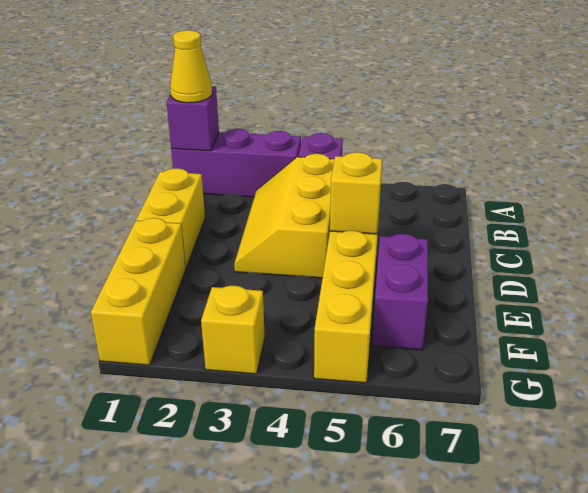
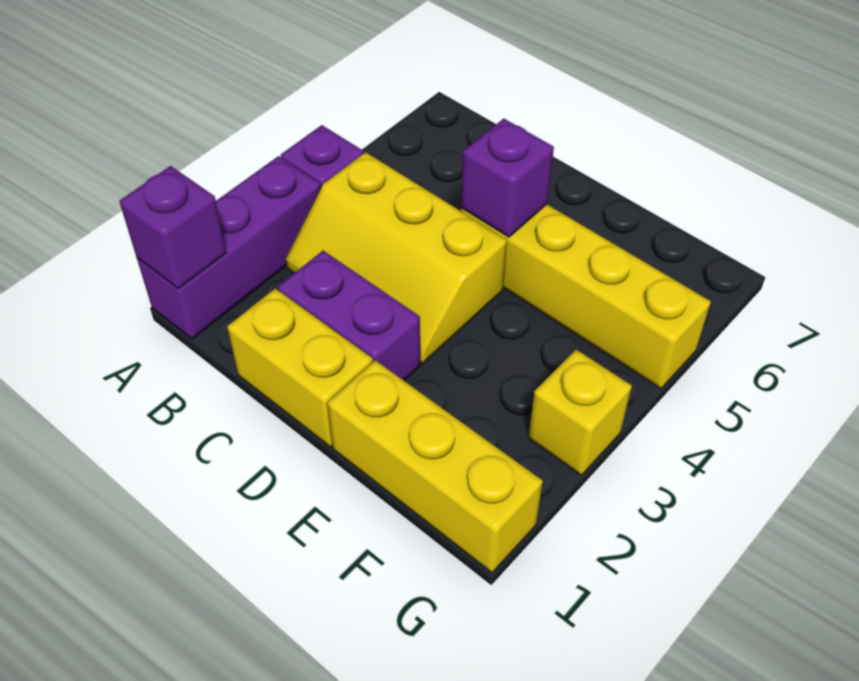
yellow cone A1 level 3 -> none
yellow brick D5 level 2 -> purple brick D5 level 2
purple brick E6:F6 level 1 -> purple brick C2:D2 level 1

